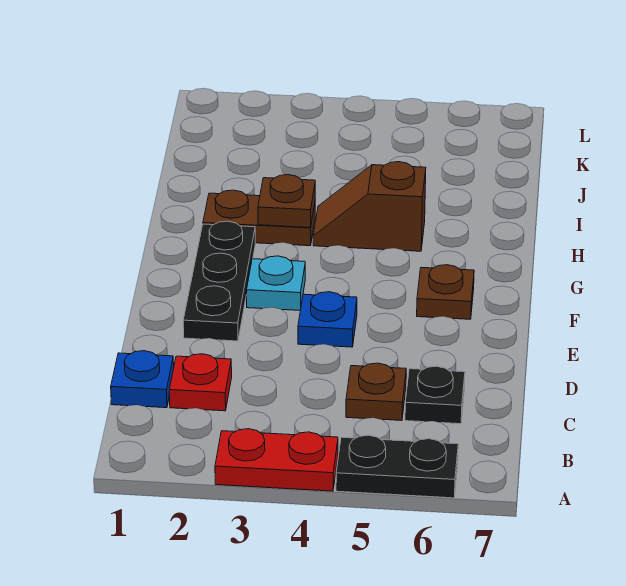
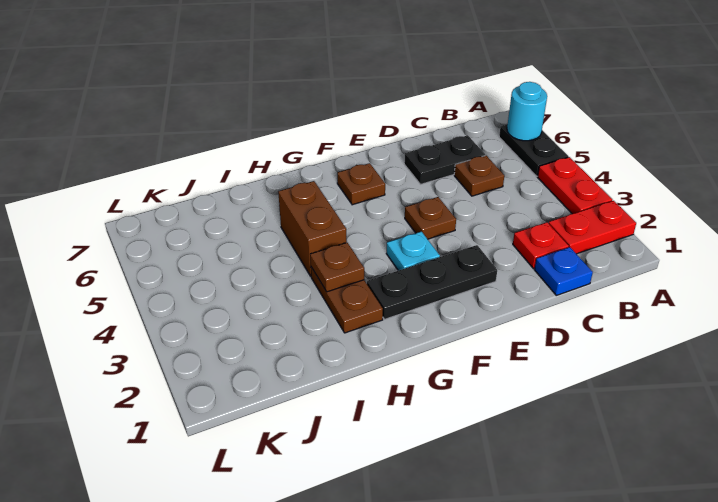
none -> red plate A2:B2 level 1
none -> cyan round brick A6 level 2
black plate C6 level 1 -> black plate C6:D6 level 1
blue plate E4 level 1 -> brown plate E4 level 1
brown slope H4:H5 level 1 top 5 -> brown brick H4:H5 level 1

